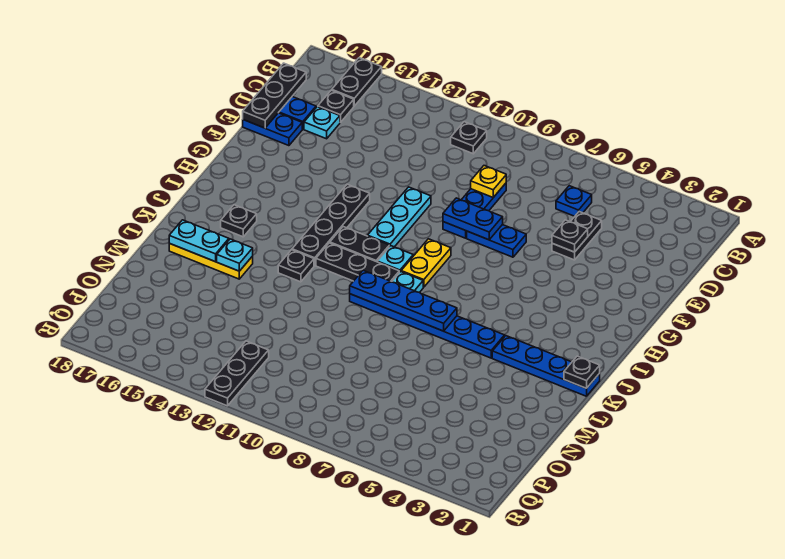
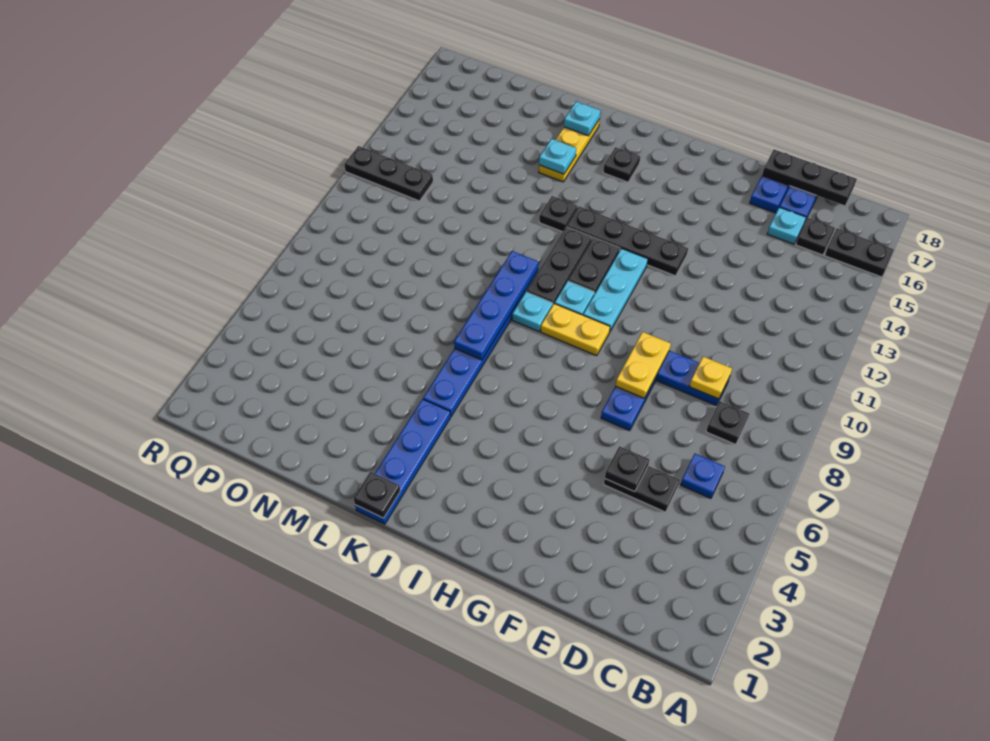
black plate B11 level 1 -> black plate C8 level 1
blue plate F8:F9 level 2 -> yellow plate F8:F9 level 2
cyan plate F11:H11 level 1 -> cyan plate H10:H12 level 1
cyan plate L16:L17 level 2 -> cyan plate L17 level 2

